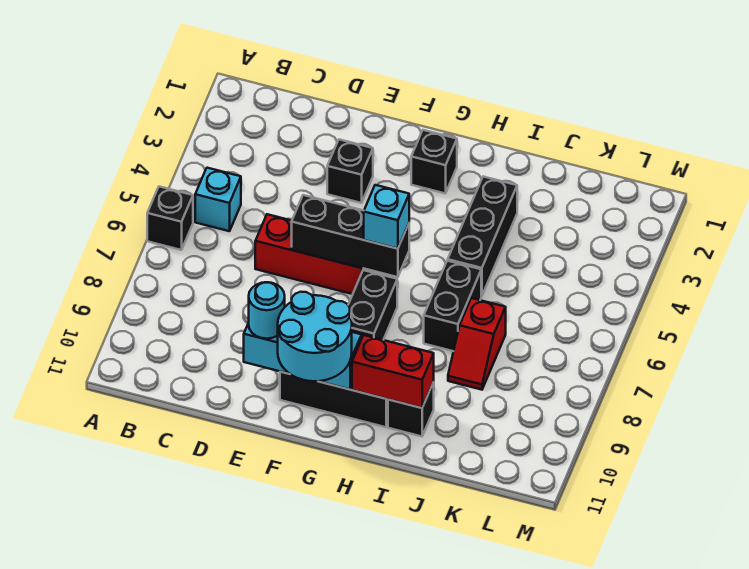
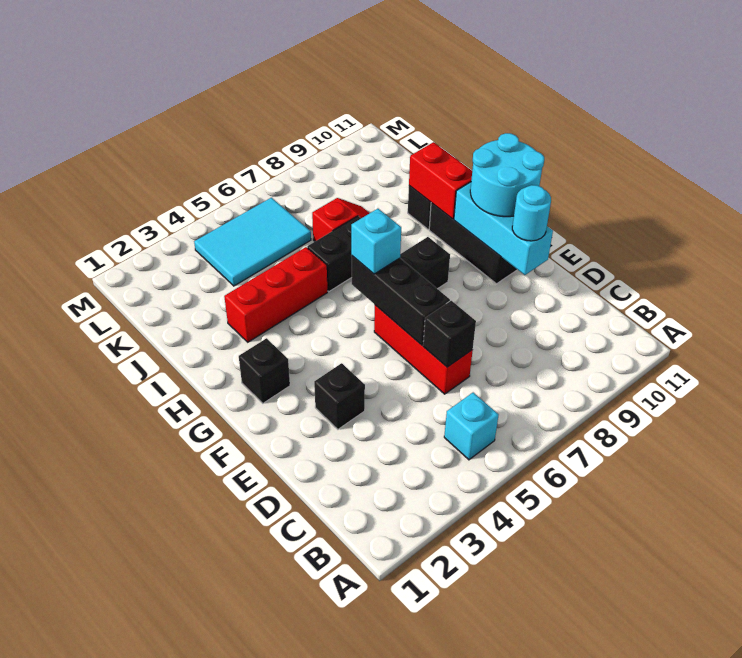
black brick A6 level 1 -> black brick D6 level 2
black brick I3:I5 level 1 -> red brick I3:I5 level 1
none -> cyan tile K4:L6 level 1

